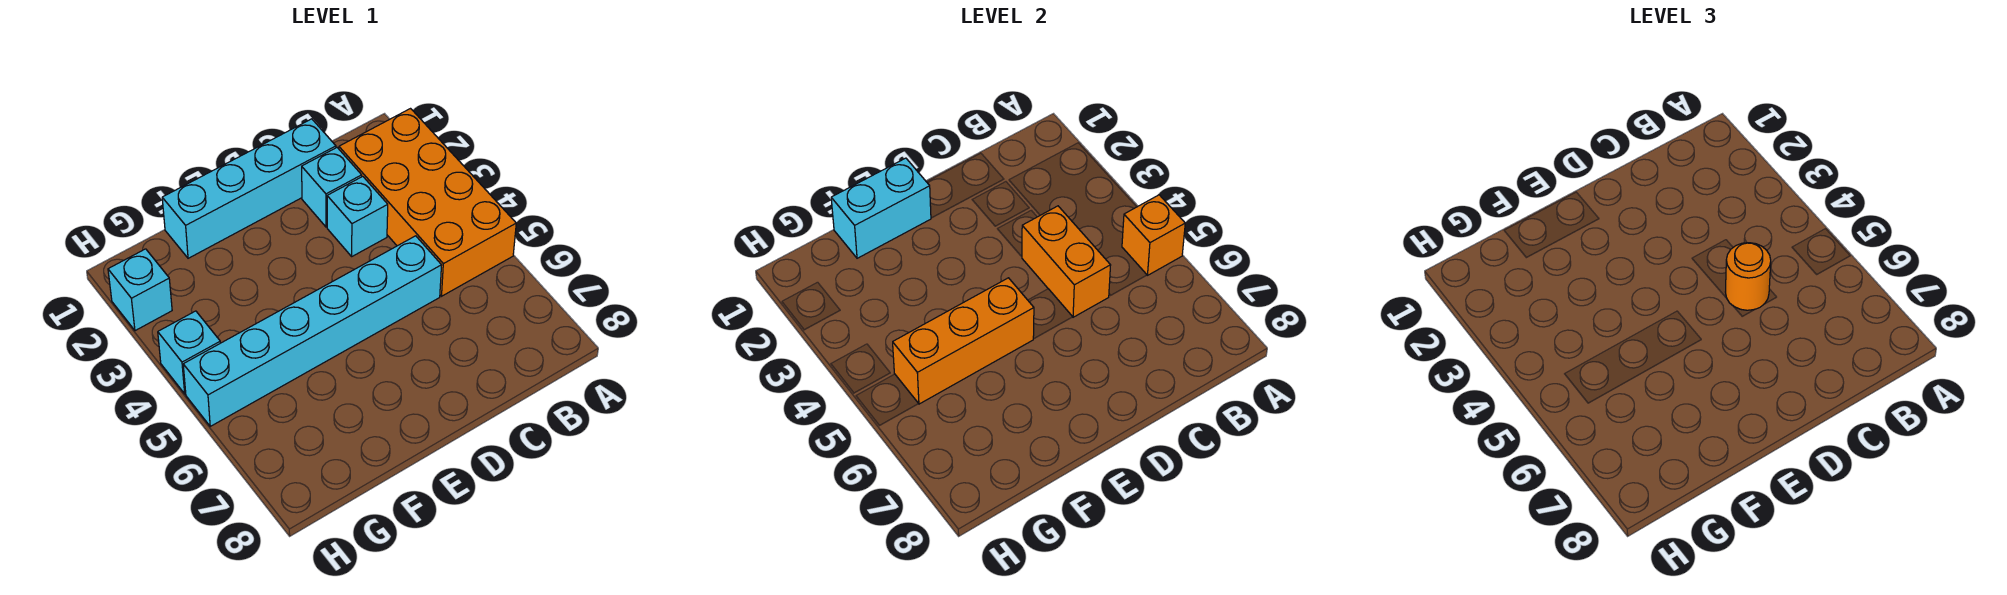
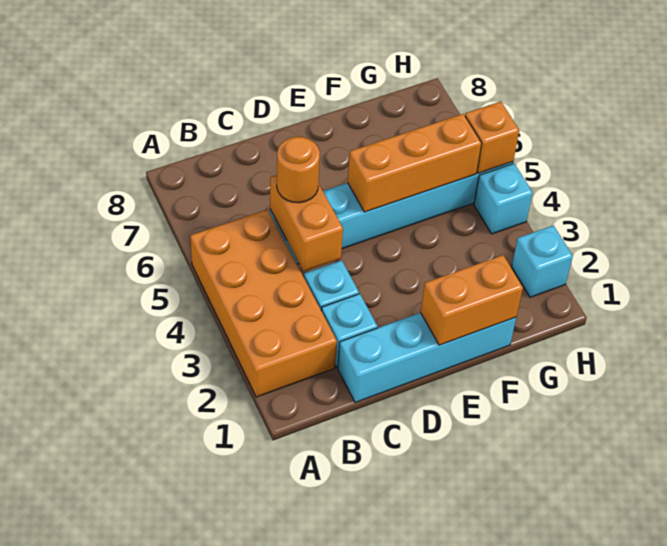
orange brick A5 level 2 -> orange brick H5 level 2
cyan brick E1:F1 level 2 -> orange brick E1:F1 level 2

